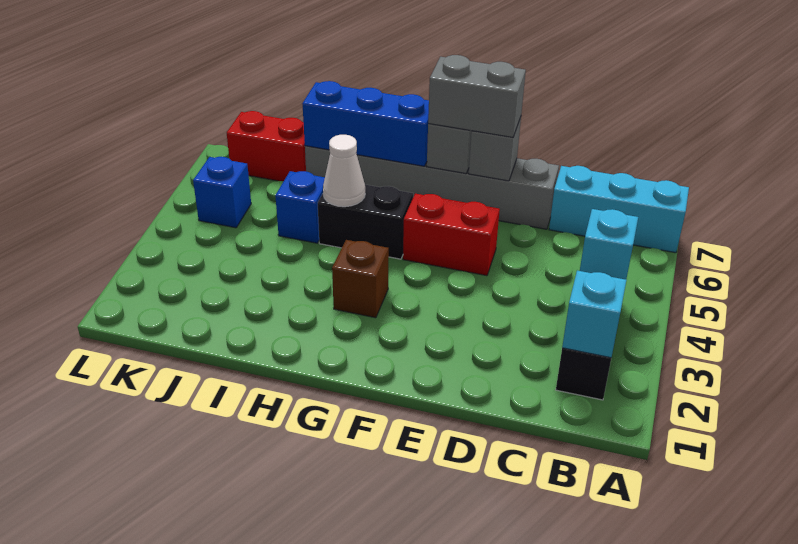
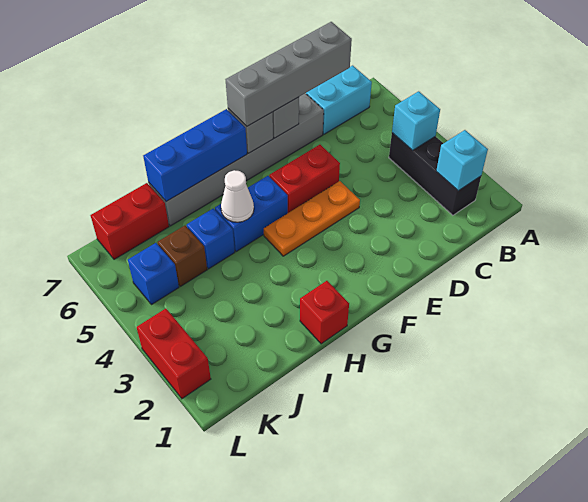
cyan brick A7:C7 level 1 -> cyan brick B7:C7 level 1
none -> orange plate E4:G4 level 1
grey brick E7:F7 level 3 -> grey brick C7:F7 level 3
brown brick G3 level 1 -> brown brick J5 level 1
black brick G5:H5 level 1 -> blue brick G5:H5 level 1
none -> red brick H1 level 1
none -> red brick L2:L3 level 1

